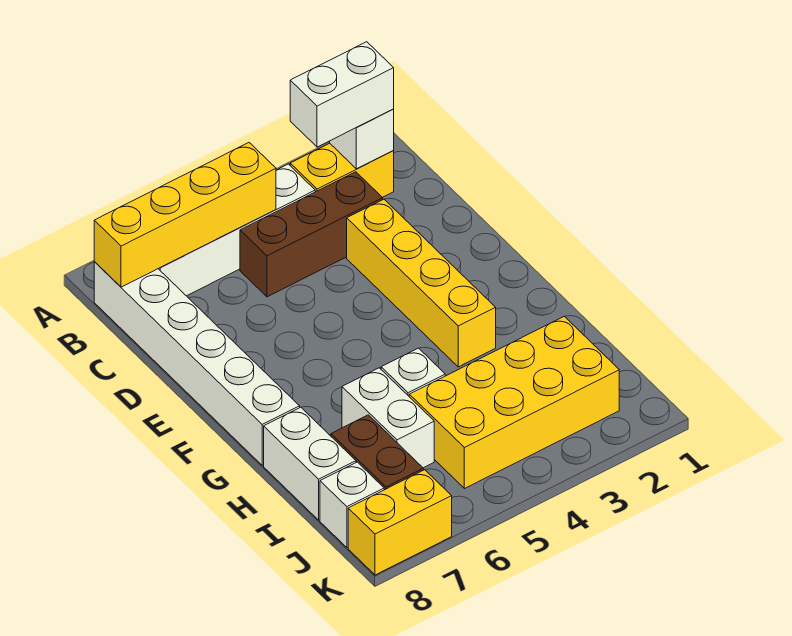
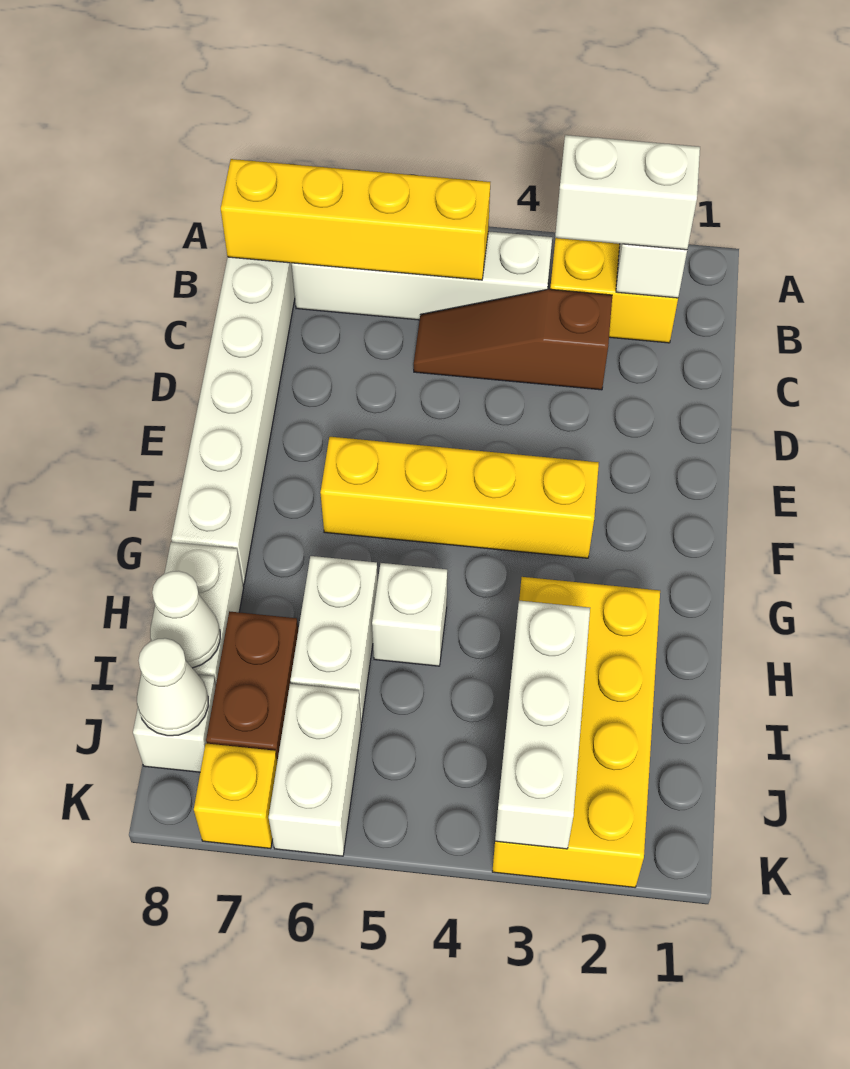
brown brick C3:C5 level 1 -> brown slope C3:C5 level 1 top 3
yellow brick D3:G3 level 1 -> yellow brick F3:F6 level 1
yellow brick I2:J5 level 1 -> yellow brick H2:K3 level 1
none -> white brick I3:K3 level 2
none -> white cone I8 level 2
none -> white brick J6:K6 level 1
none -> white cone J8 level 2
yellow brick K7:K8 level 1 -> yellow brick K7 level 1

